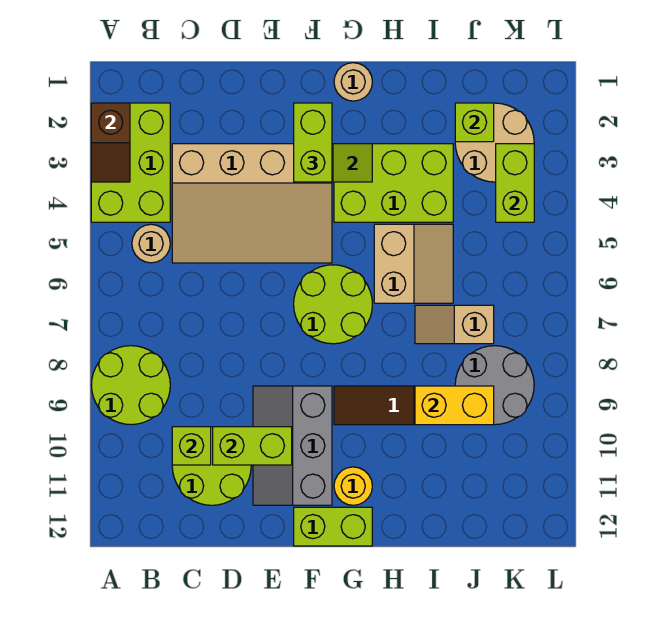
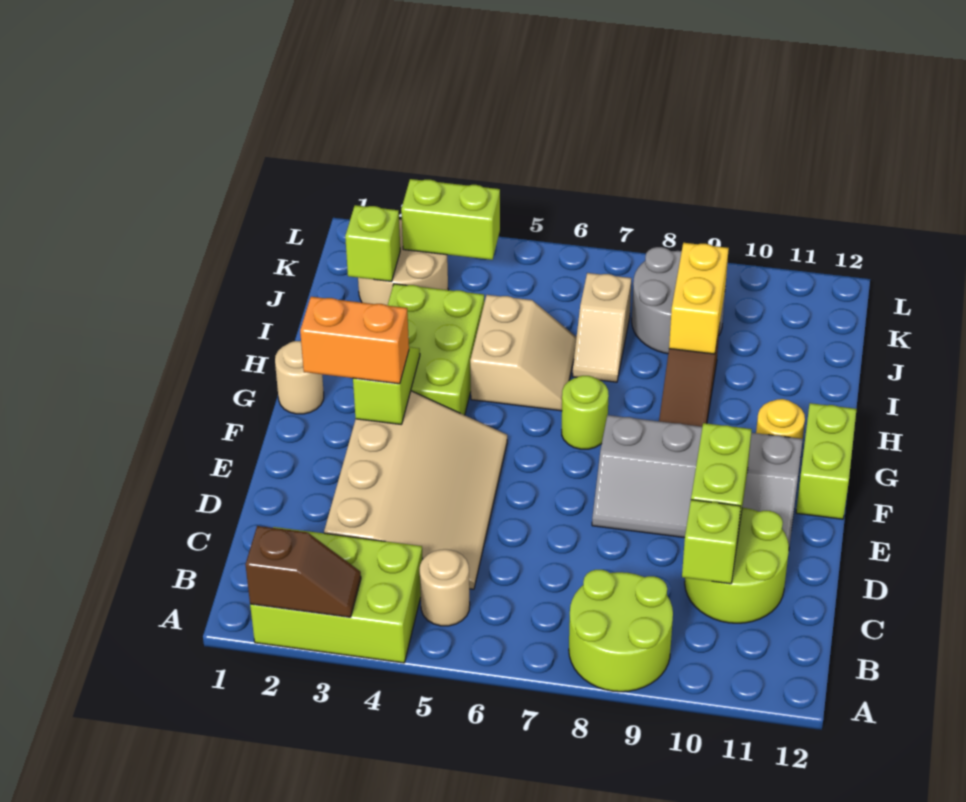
grey slope E9:F11 level 1 top F -> grey slope E8:F11 level 1 top F
lime brick F2:F3 level 3 -> orange brick F2:F3 level 3
lime round brick F6:G7 level 1 -> lime round brick G7 level 1
tan slope H5:I6 level 1 top H -> tan slope H5:I6 level 1 top 5

